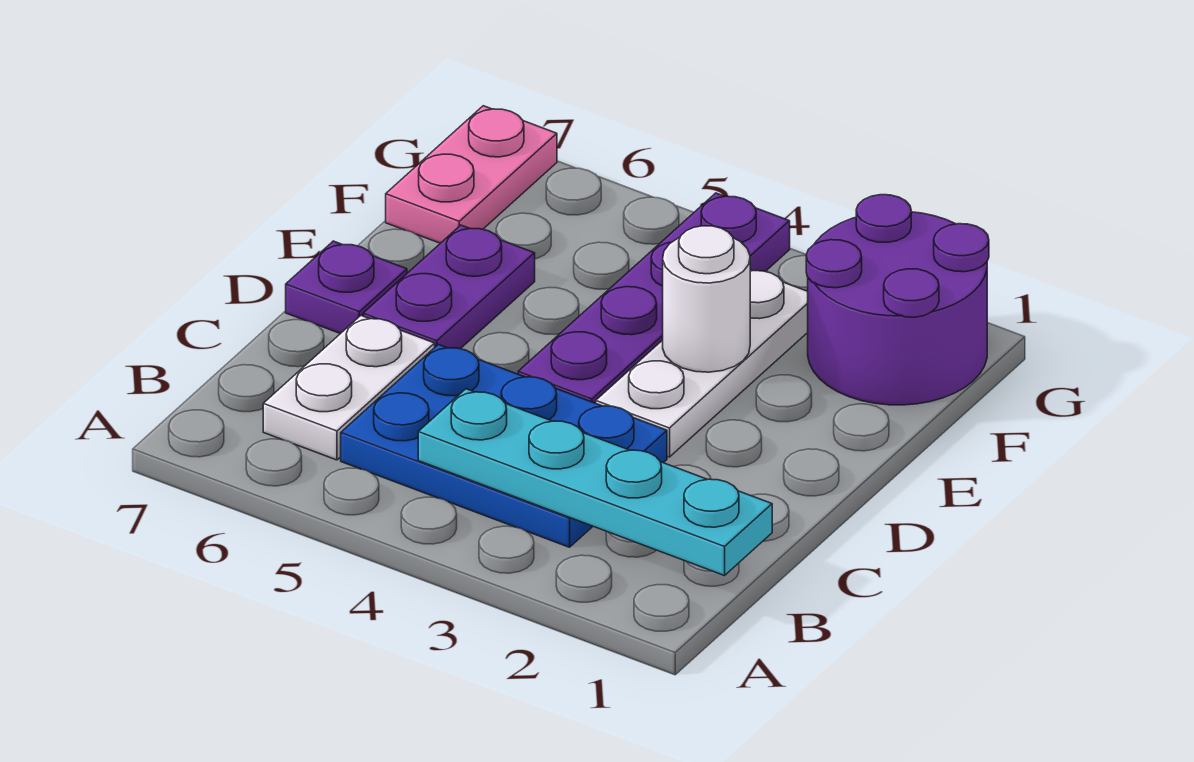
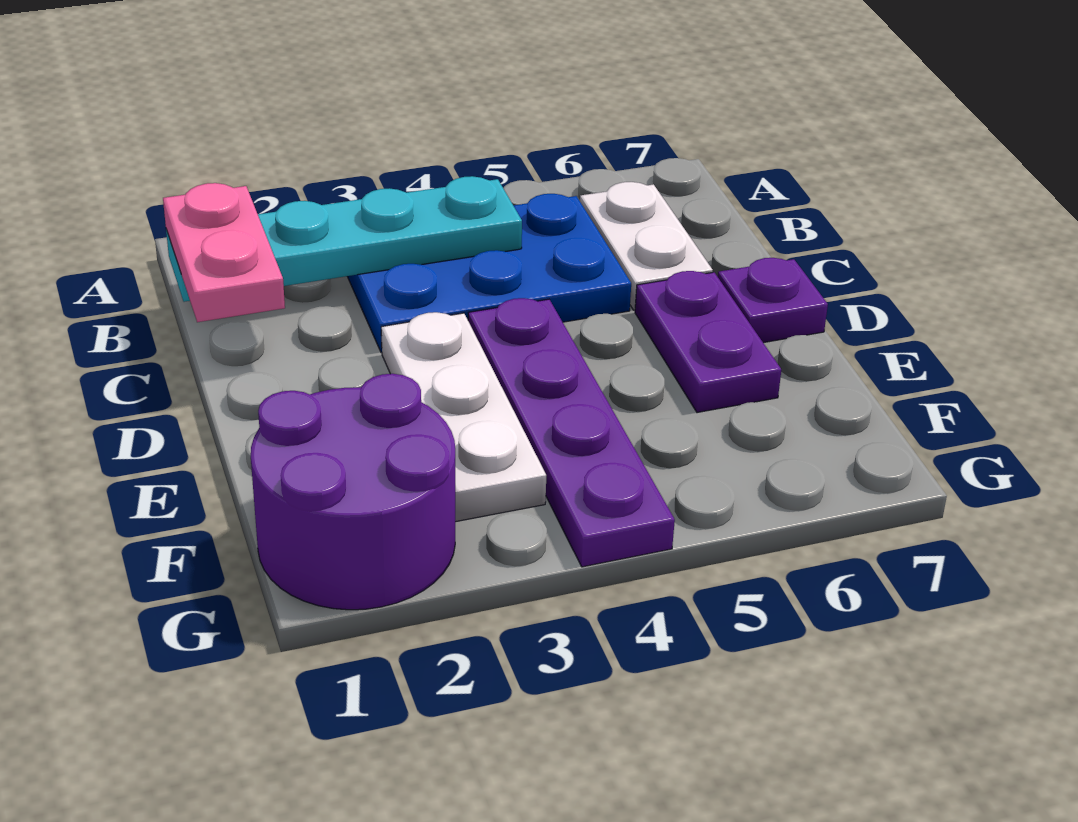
white round brick E3 level 2 -> none
pink plate F7:G7 level 1 -> pink plate B1:C1 level 3

